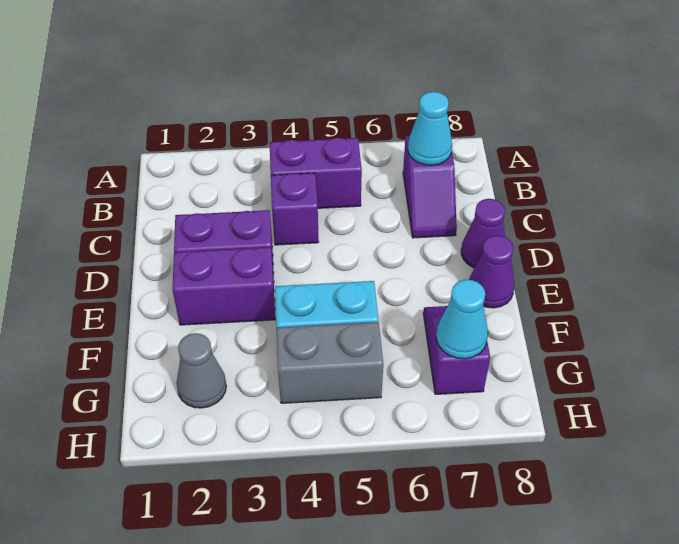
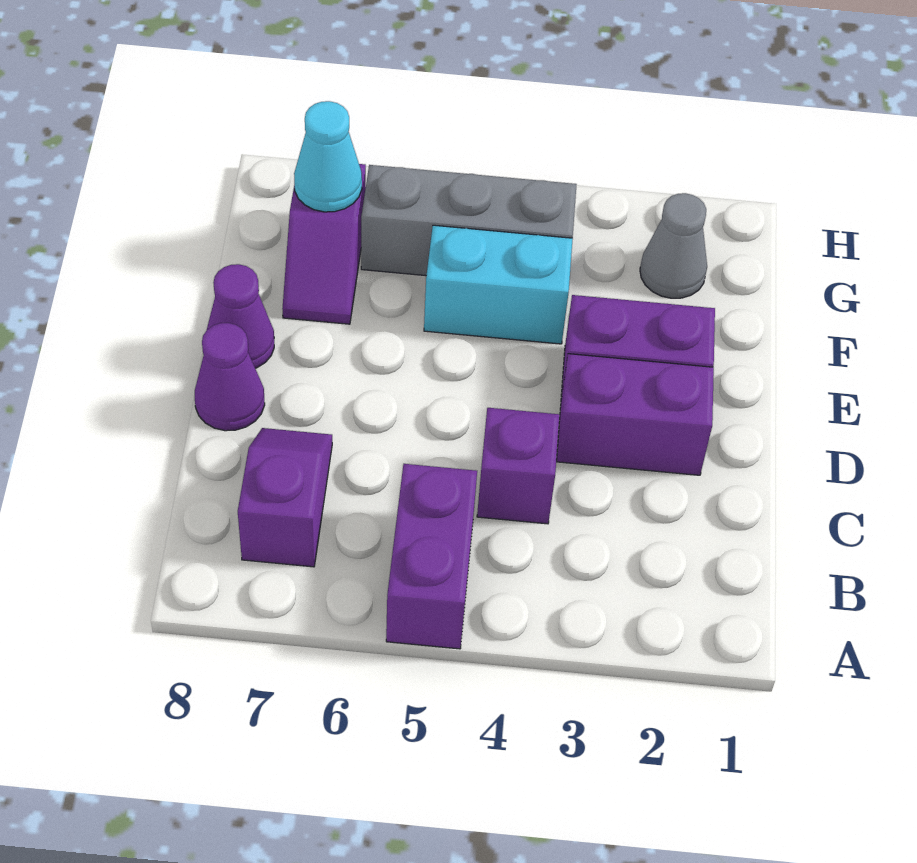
purple brick B4:B5 level 1 -> purple brick A5:B5 level 1
cyan cone B7 level 2 -> none
grey brick G4:G5 level 1 -> grey brick G4:G6 level 1

